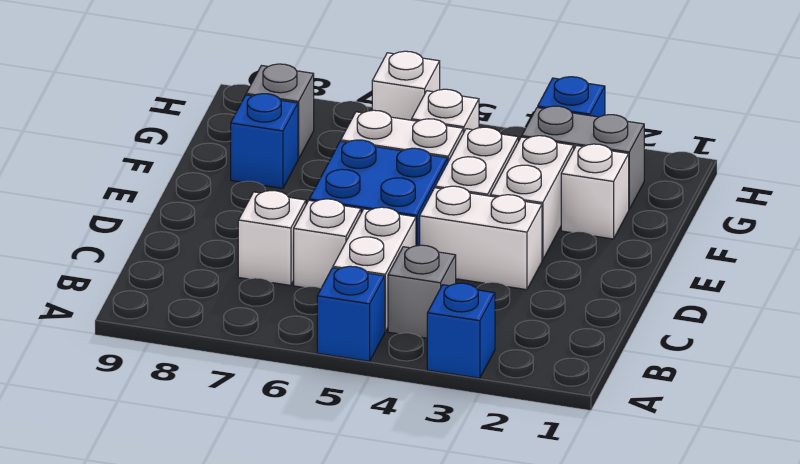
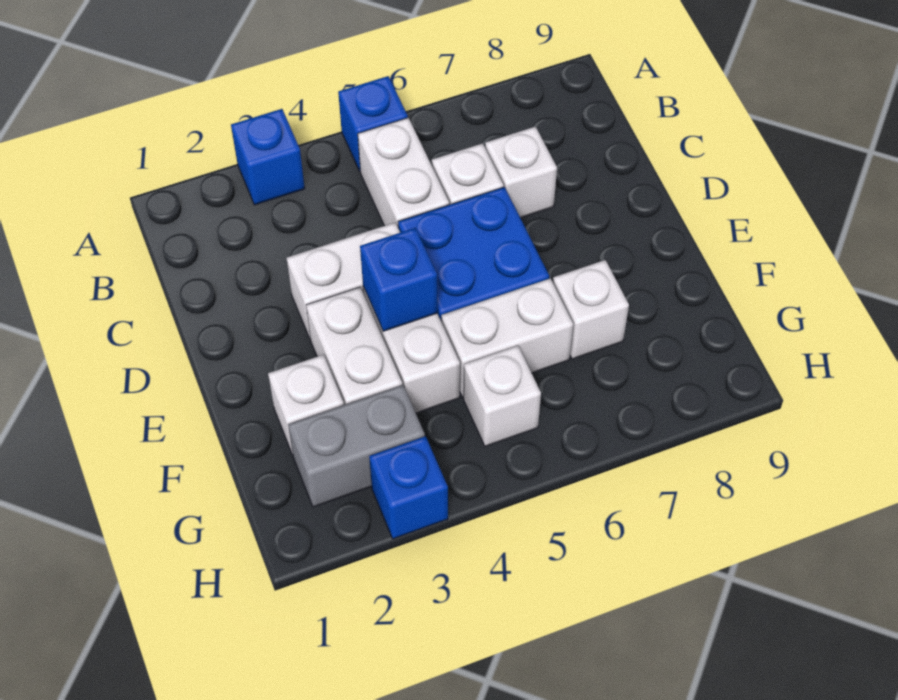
grey brick B4 level 1 -> none
blue brick F8 level 1 -> blue brick E4 level 2
grey brick G8 level 1 -> none
white brick H6 level 1 -> white brick F7 level 1

